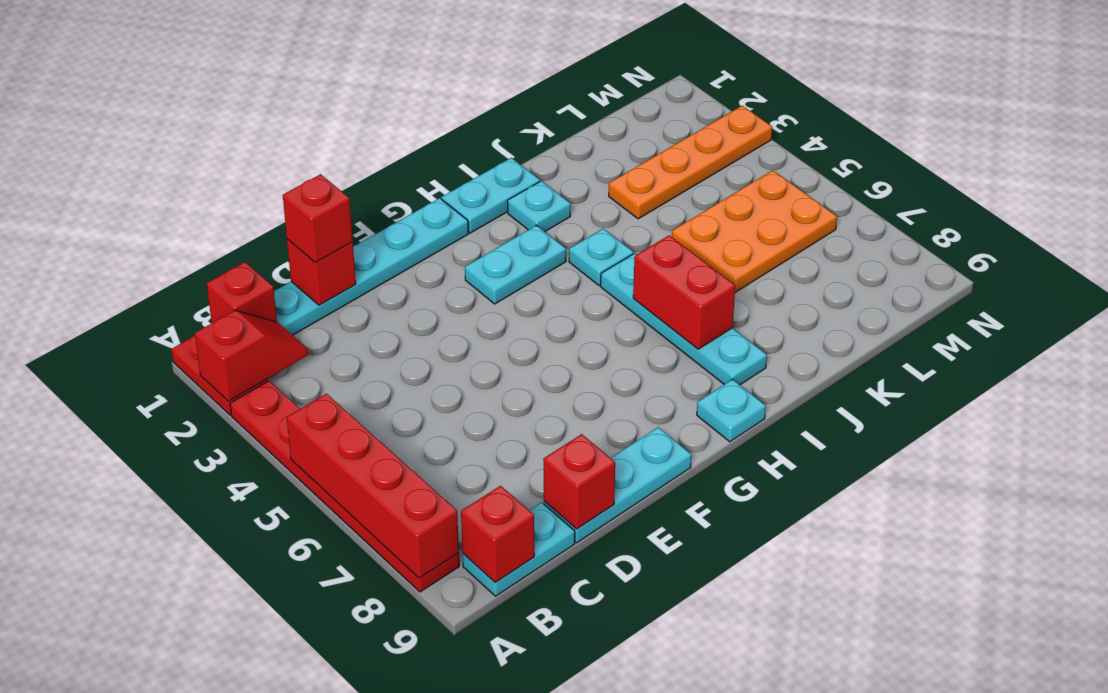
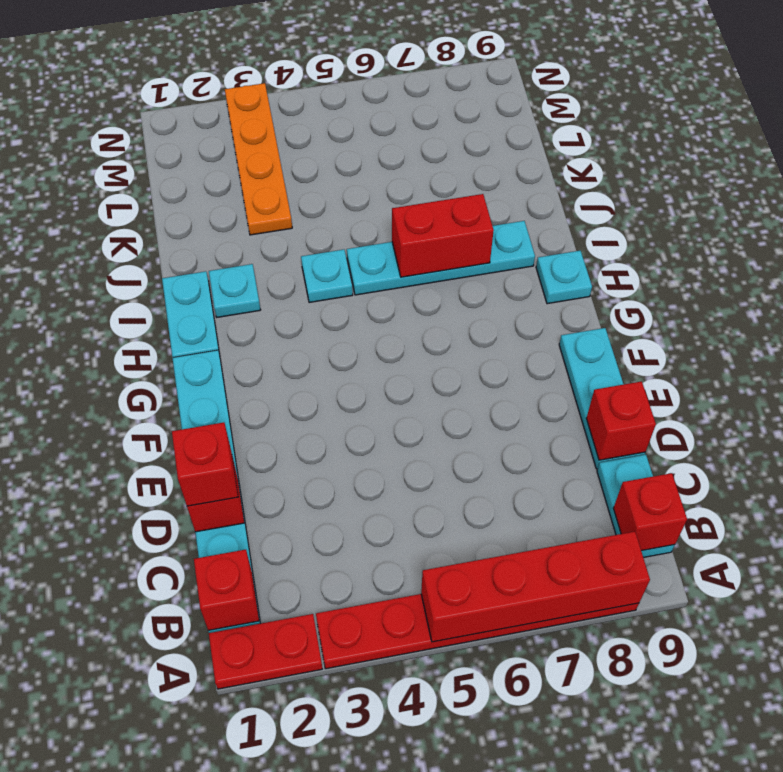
red slope A2:B2 level 2 top A -> none
cyan plate G3:H3 level 1 -> none
orange plate K5:M6 level 1 -> none

